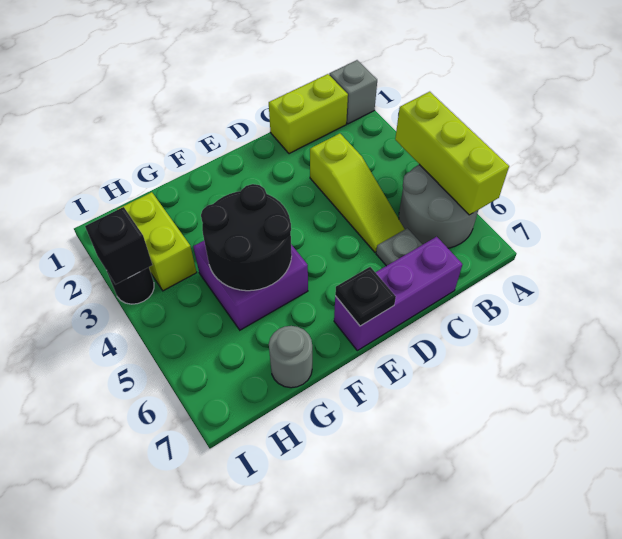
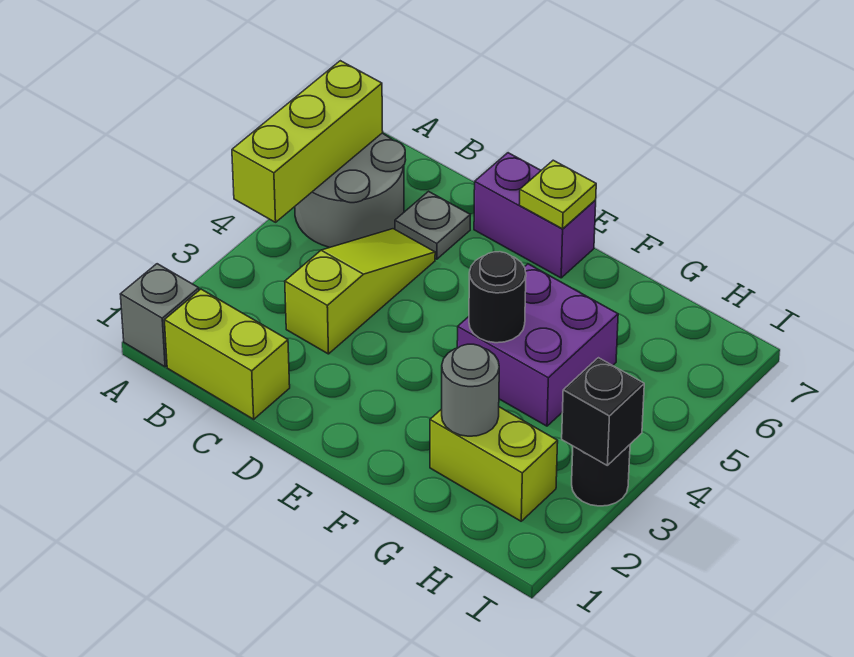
purple brick C7:E7 level 1 -> purple brick D7:E7 level 1
black plate E7 level 2 -> lime plate E7 level 2
black round brick F4:G5 level 2 -> black round brick F4 level 2
grey round brick G7 level 1 -> grey round brick G2 level 2
lime brick H2:H3 level 1 -> lime brick G2:H2 level 1

